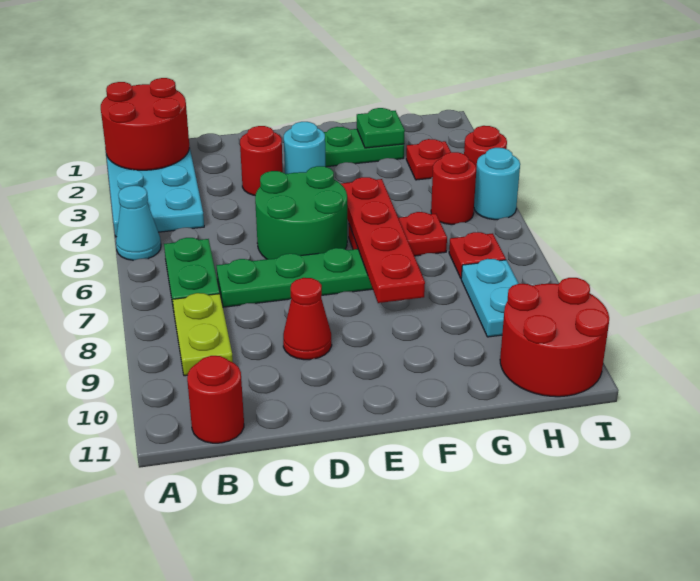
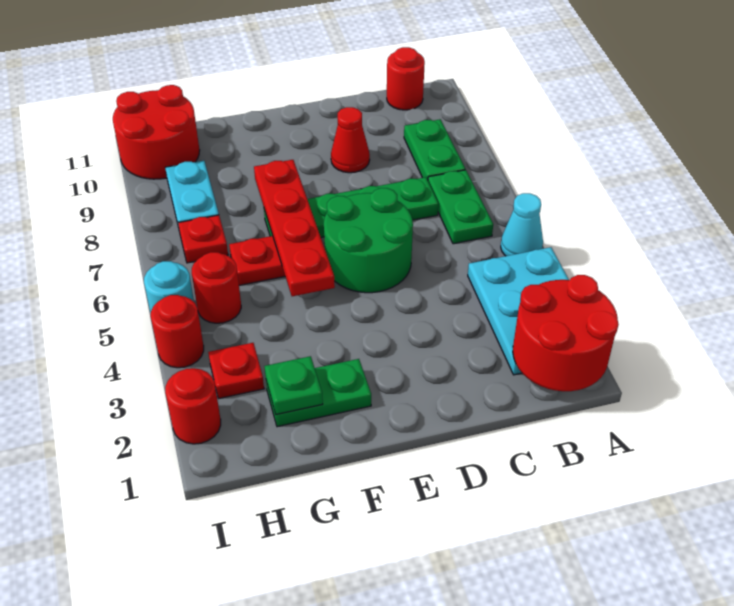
lime plate B8:B9 level 1 -> green plate B8:B9 level 1
red round brick D3 level 1 -> red round brick I2 level 1
cyan round brick E3 level 1 -> none

